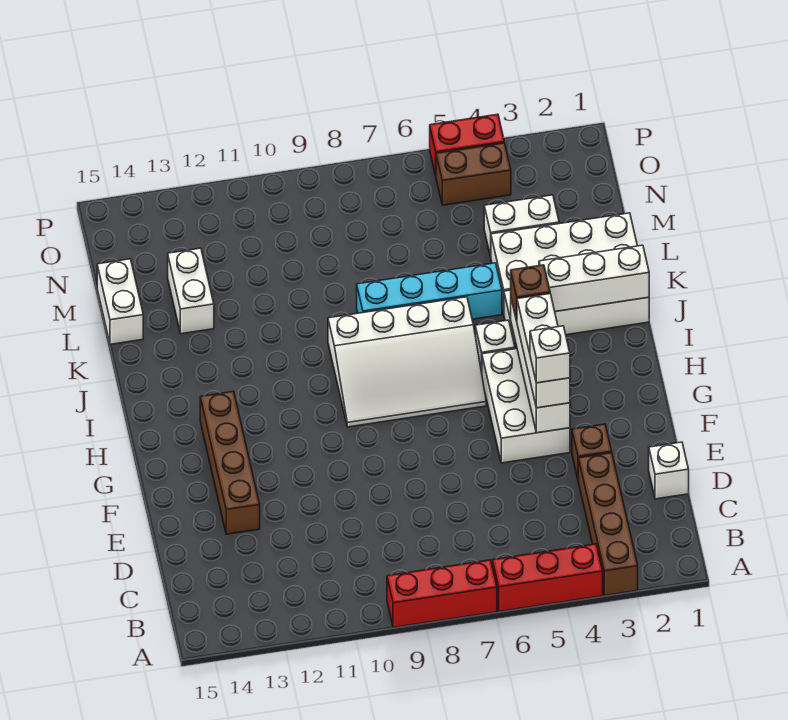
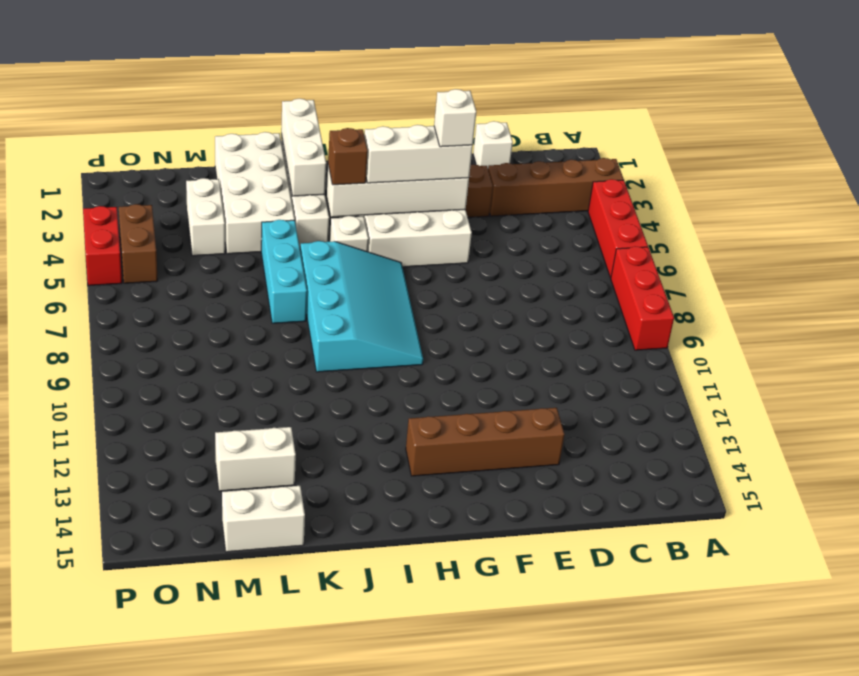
white slope H6:J9 level 1 top J -> cyan slope H6:J9 level 1 top J
cyan brick K5:K8 level 1 -> cyan brick K5:K7 level 1

